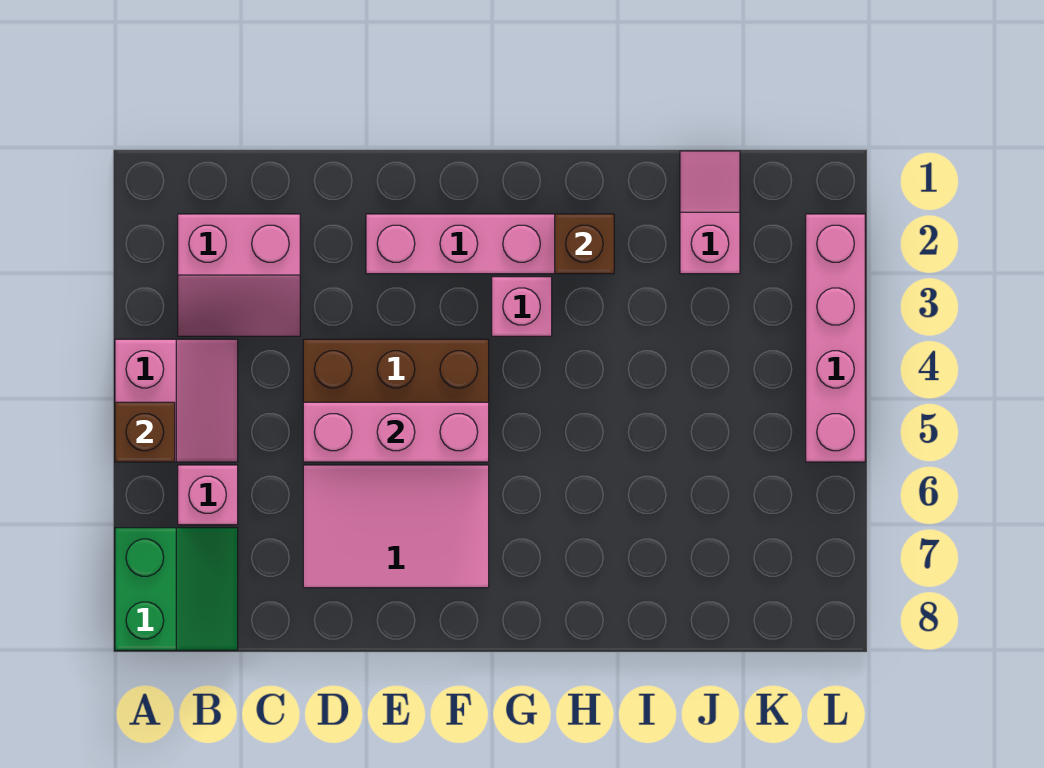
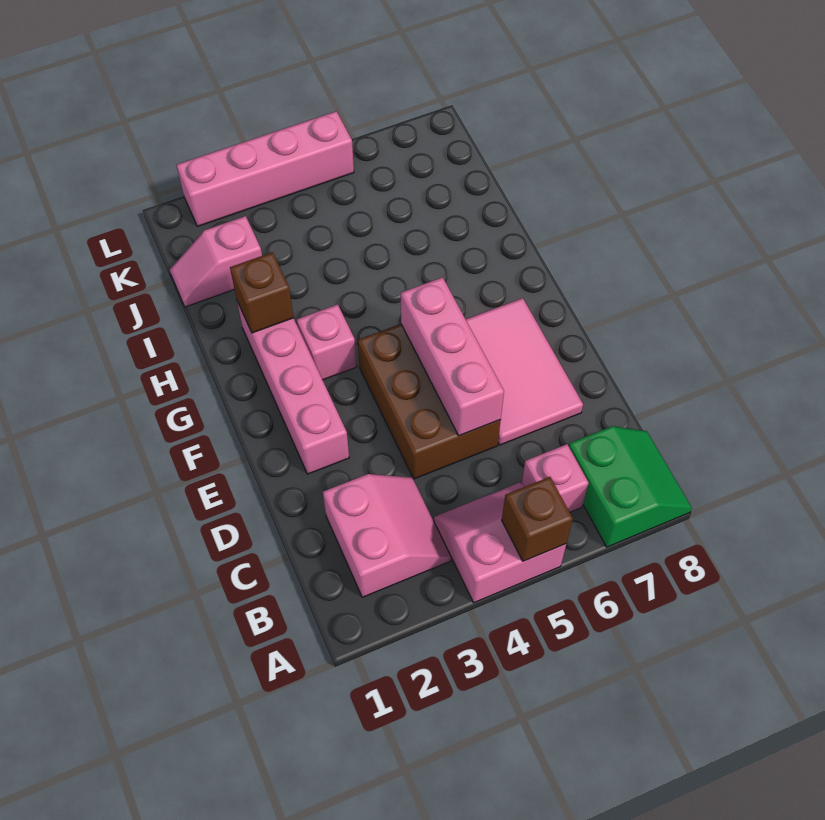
green slope A7:B8 level 1 top A -> green slope A7:B8 level 1 top 7

